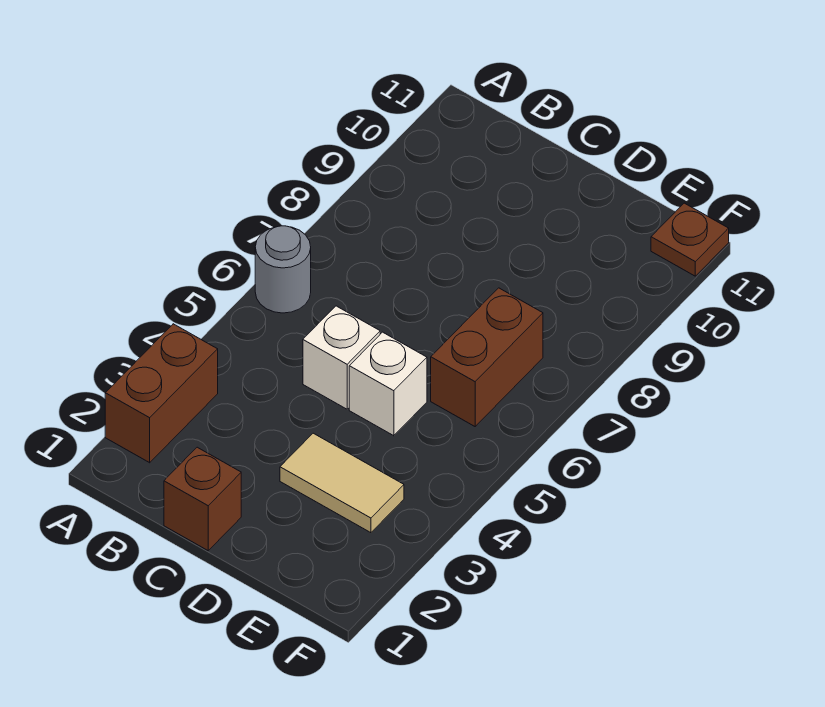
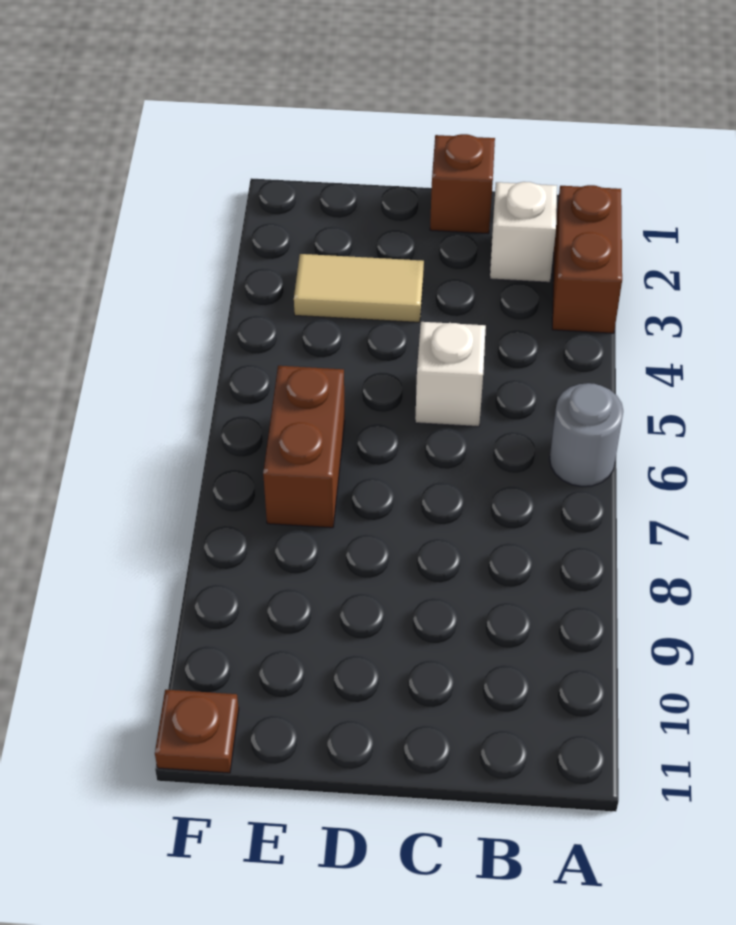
white brick D5 level 1 -> white brick B2 level 1

